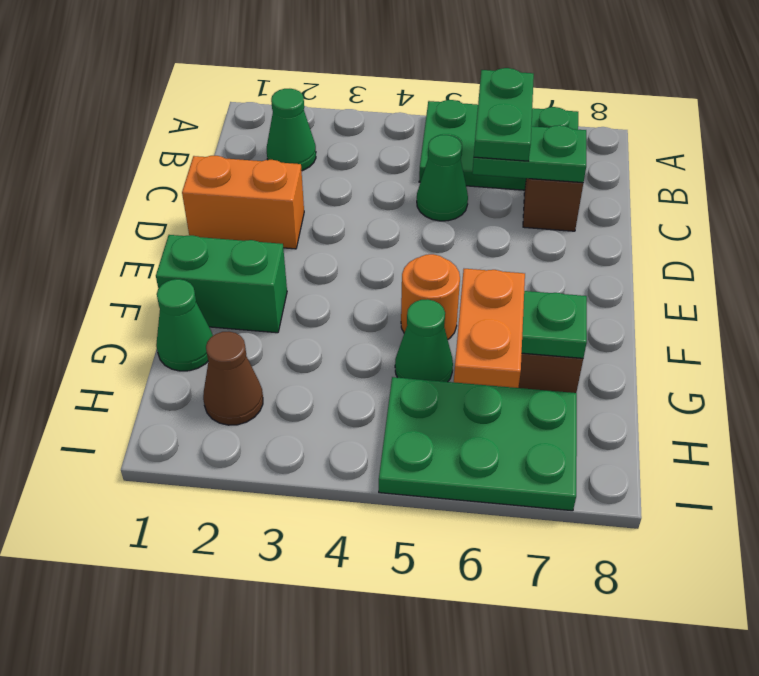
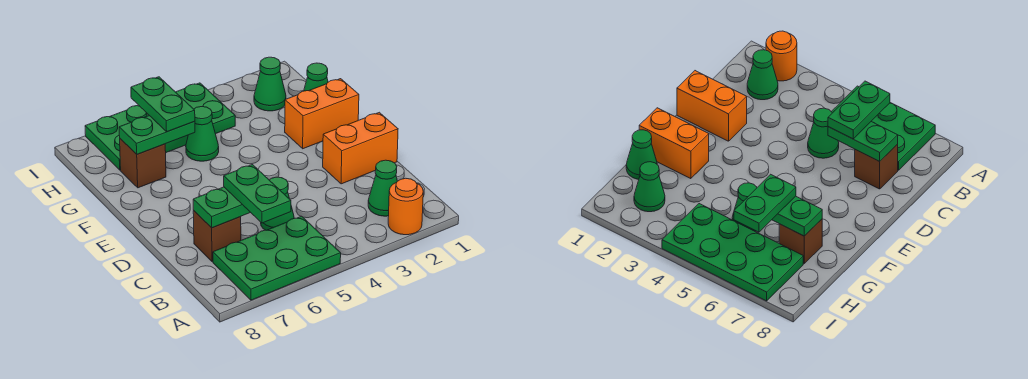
green brick F1:F2 level 1 -> orange brick F1:F2 level 1
orange round brick F5 level 1 -> orange round brick A2 level 1
orange plate G6:H6 level 3 -> green plate G6:H6 level 3
brown cone H2 level 1 -> green cone H2 level 1
green plate H5:I7 level 1 -> green plate H4:I7 level 1

